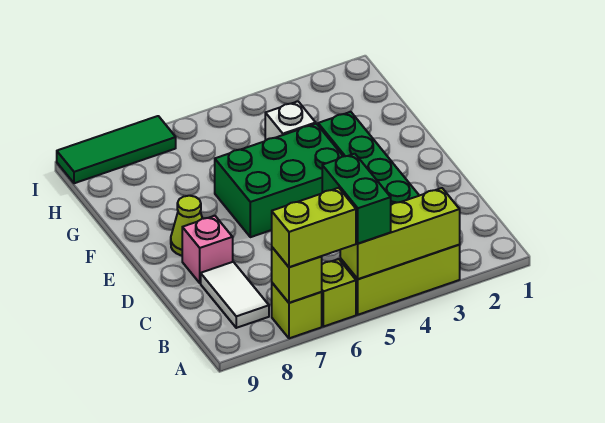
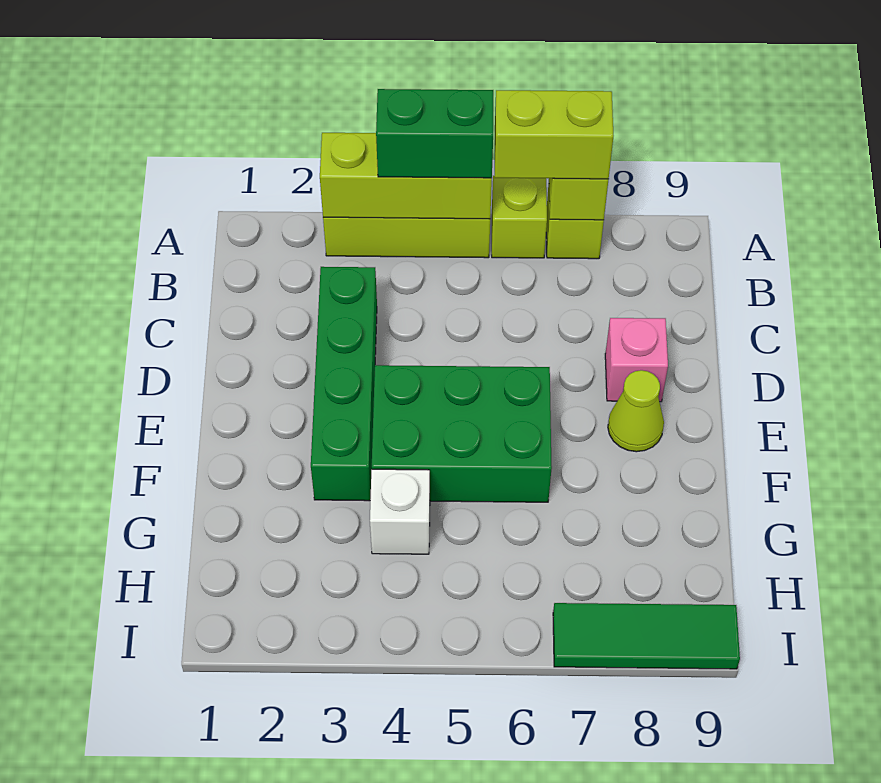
green brick A5:B5 level 3 -> green brick A4:A5 level 3
white tile B8:C8 level 1 -> none

